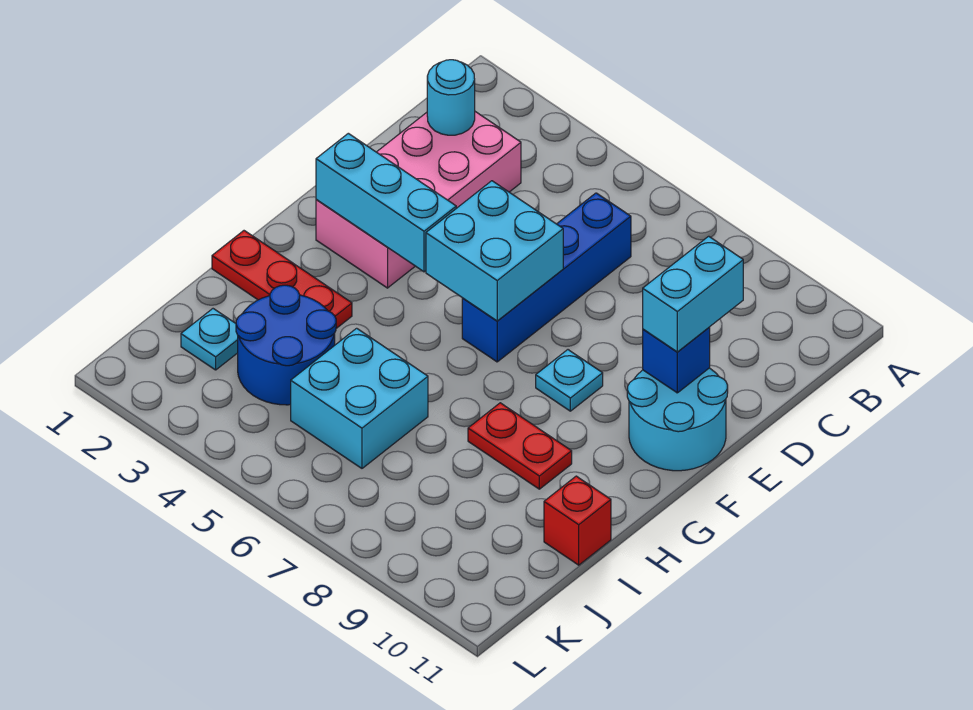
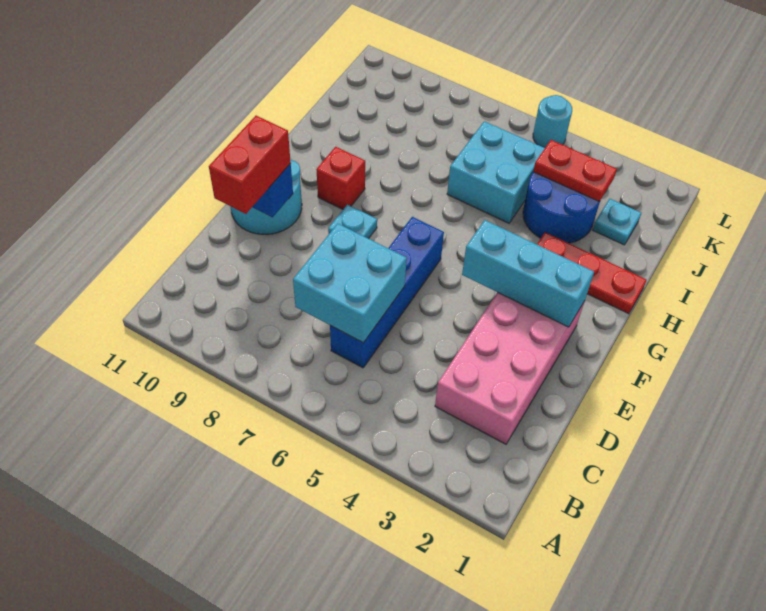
cyan round brick C2 level 2 -> cyan round brick L5 level 1
cyan brick D10:E10 level 3 -> red brick D10:E10 level 3
cyan brick E5:F6 level 2 -> cyan brick C6:D7 level 2
red plate H8:H9 level 1 -> red plate J3:J4 level 2
red brick I11 level 1 -> red brick G9 level 1

